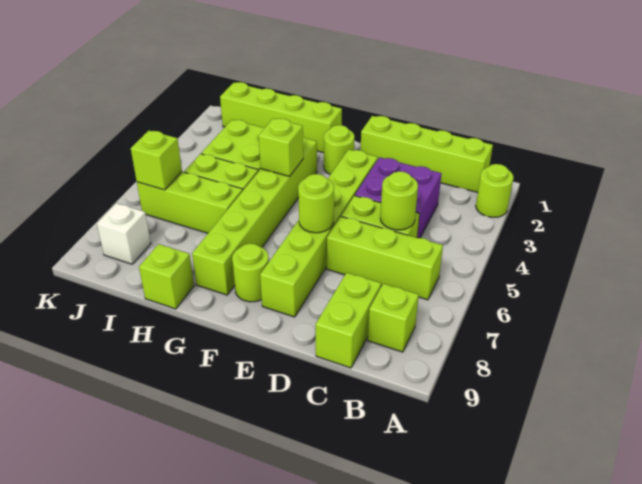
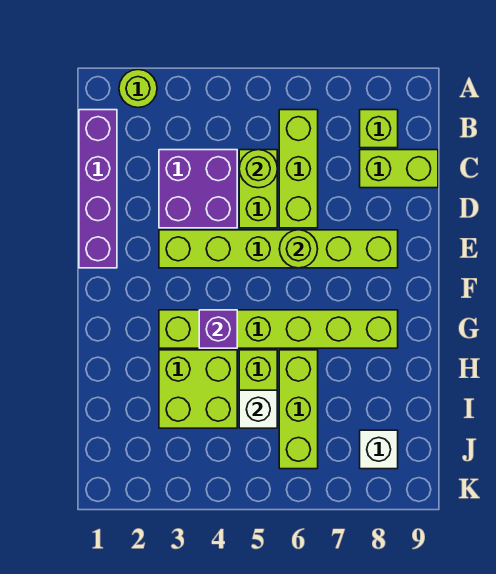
lime brick B1:E1 level 1 -> purple brick B1:E1 level 1
lime round brick F2 level 1 -> none
lime round brick F8 level 1 -> none
lime brick G1:J1 level 1 -> none
lime brick G4 level 2 -> purple brick G4 level 2
lime brick H9 level 1 -> none
none -> white brick I5 level 2
lime brick J6 level 2 -> none

